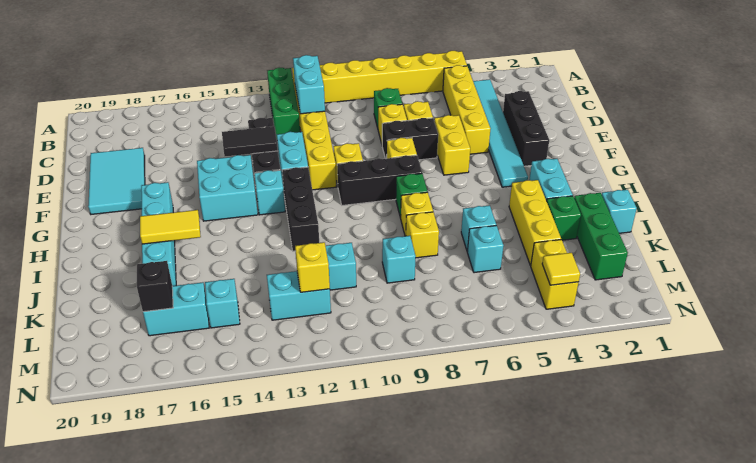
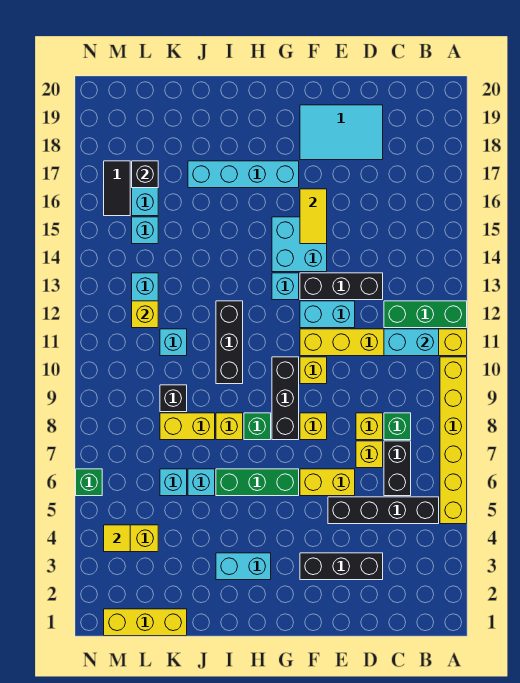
cyan tile B4:G4 level 1 -> none
yellow brick B5:E5 level 1 -> black brick B5:E5 level 1
black brick E7:E8 level 1 -> black brick C6:C7 level 1
black tile E13:E14 level 2 -> black tile M16:M17 level 1
black brick G12:I12 level 1 -> black brick I10:I12 level 1
yellow brick I4:K4 level 1 -> yellow brick K1:M1 level 1
yellow tile I16:I17 level 2 -> yellow tile F15:F16 level 2
cyan brick J1 level 1 -> none
green brick J2:L2 level 1 -> green brick G6:I6 level 1
green brick J3 level 1 -> green brick N6 level 1
yellow brick J8 level 1 -> yellow brick J8:K8 level 1
cyan brick K9 level 1 -> black brick K9 level 1

